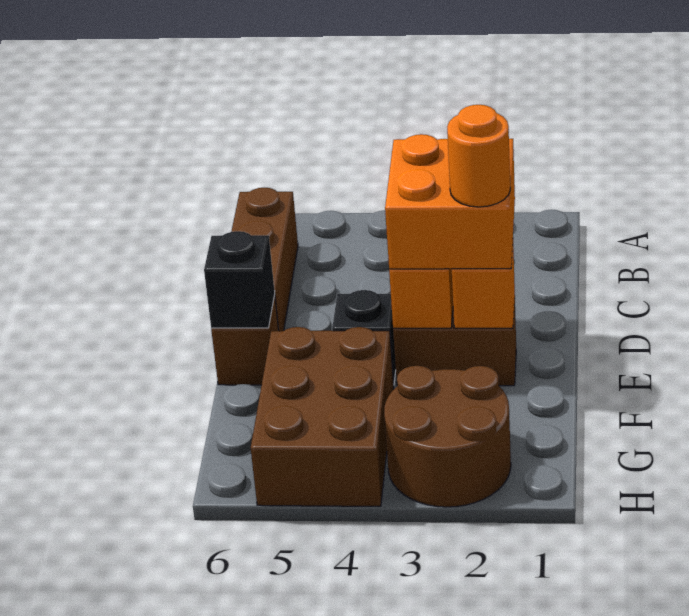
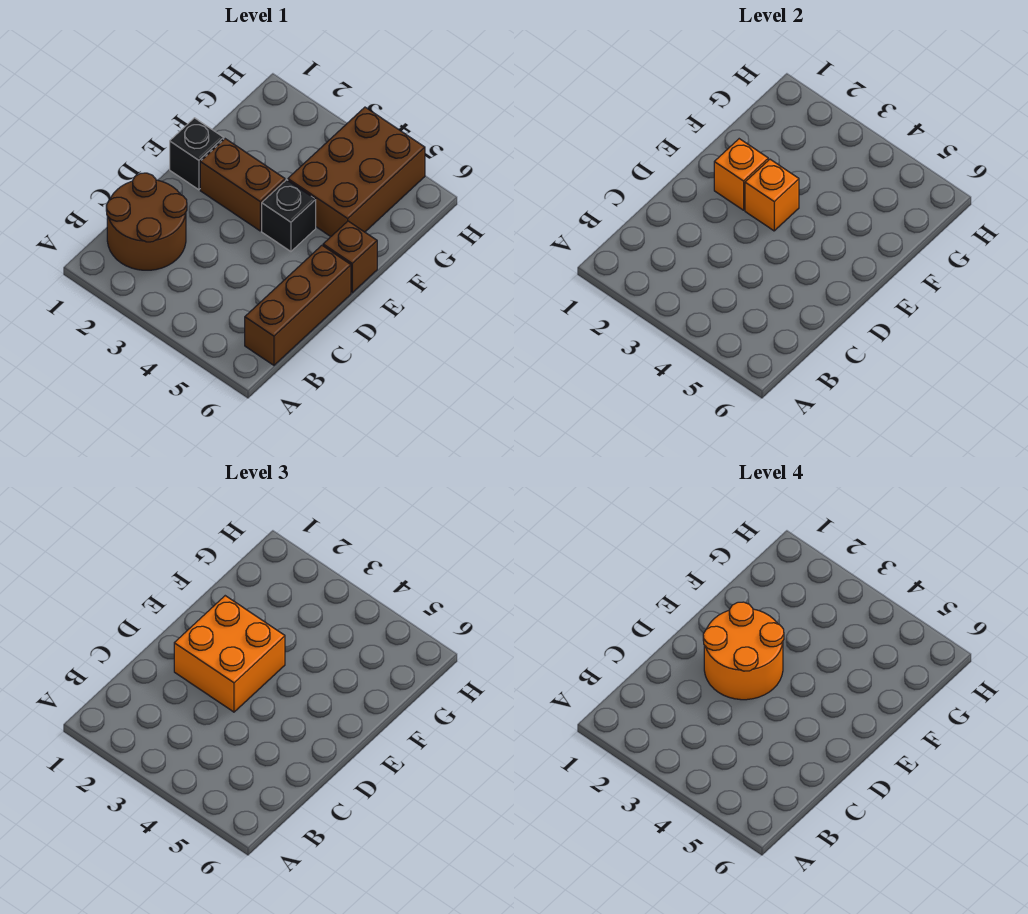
orange round brick E2 level 4 -> orange round brick D2:E3 level 4
black brick E6 level 2 -> black brick E1 level 1
brown round brick G2:H3 level 1 -> brown round brick B1:C2 level 1

